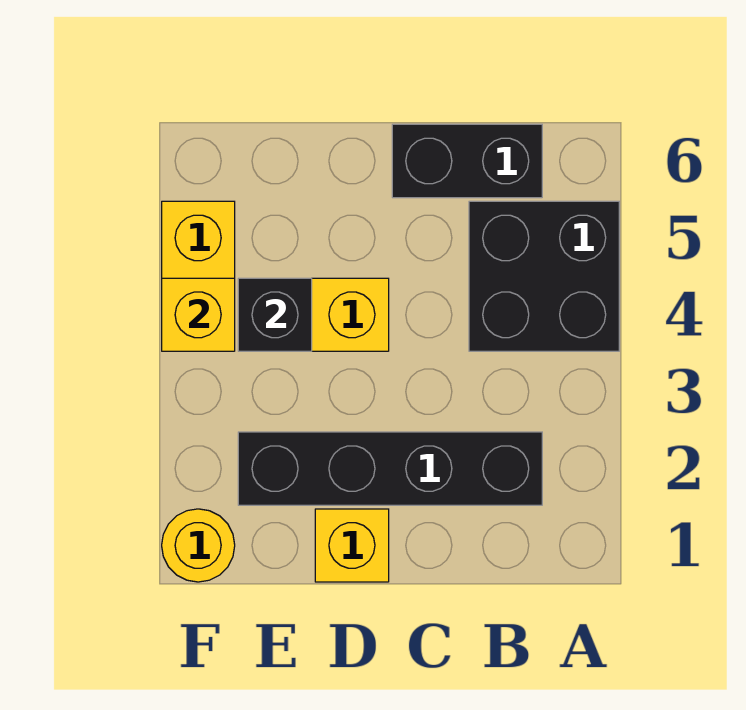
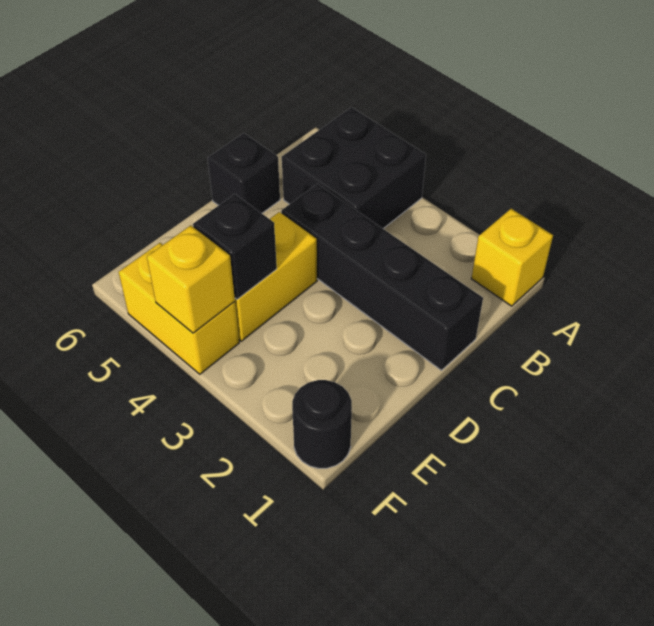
black brick B2:E2 level 1 -> black brick C1:C4 level 1
black brick B6:C6 level 1 -> black brick C6 level 1
yellow brick D1 level 1 -> yellow brick A1 level 1
yellow round brick F1 level 1 -> black round brick F1 level 1

